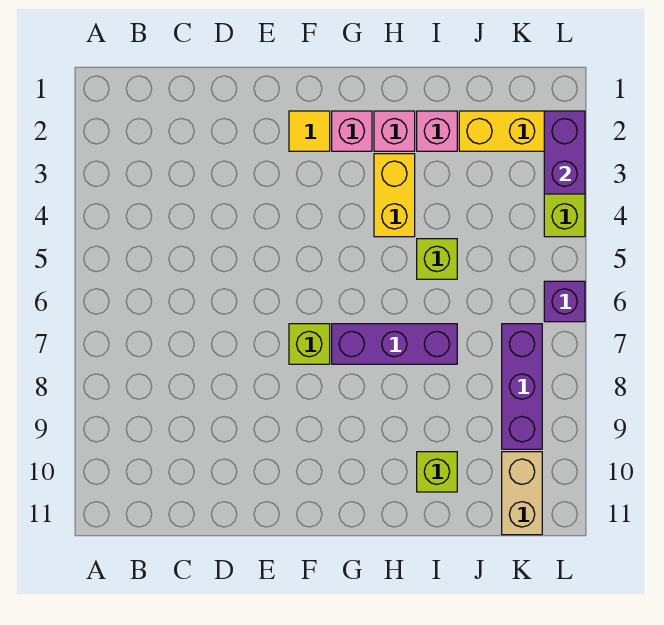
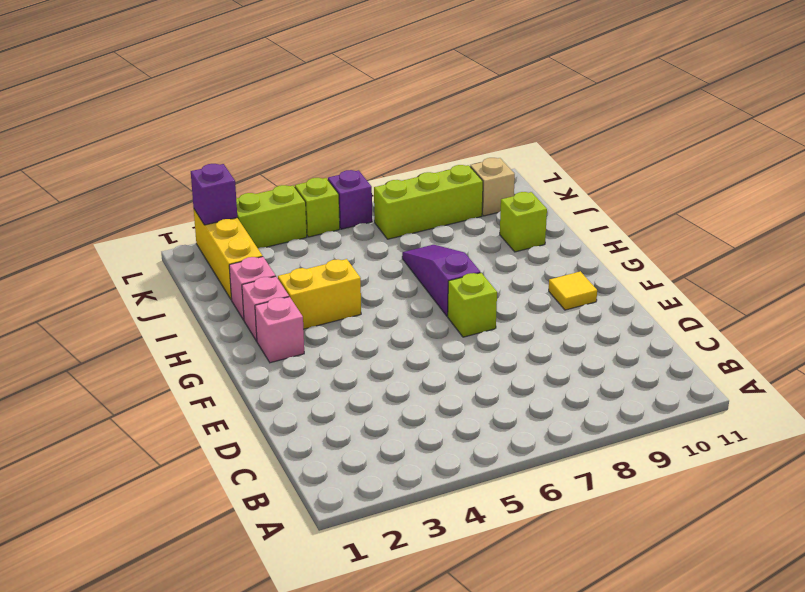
yellow tile F2 level 1 -> yellow tile F10 level 1
purple brick G7:I7 level 1 -> purple slope G7:I7 level 1 top G
lime brick I5 level 1 -> lime brick L5 level 1
purple brick K7:K9 level 1 -> lime brick K7:K9 level 1
tan brick K10:K11 level 1 -> tan brick K10 level 1
purple brick L2:L3 level 2 -> purple brick L2 level 2

